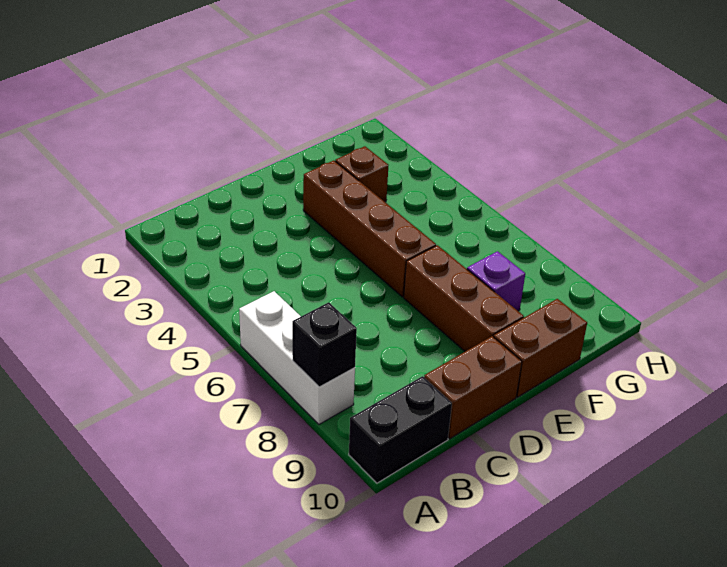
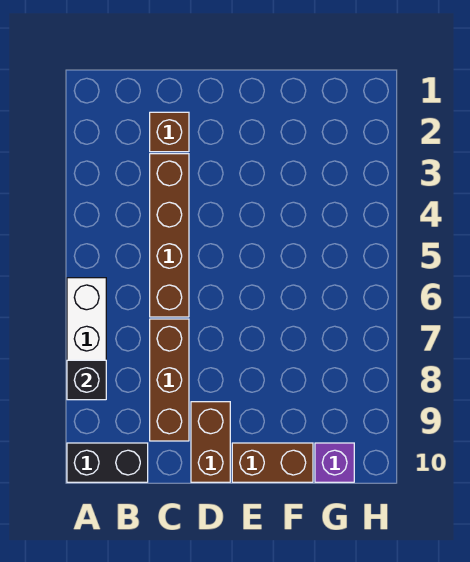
brown brick C10:D10 level 1 -> brown brick D9:D10 level 1
brown brick E3:E6 level 1 -> brown brick C3:C6 level 1
brown brick E7:E9 level 1 -> brown brick C7:C9 level 1
brown brick F3 level 1 -> brown brick C2 level 1
purple brick F8 level 1 -> purple brick G10 level 1

